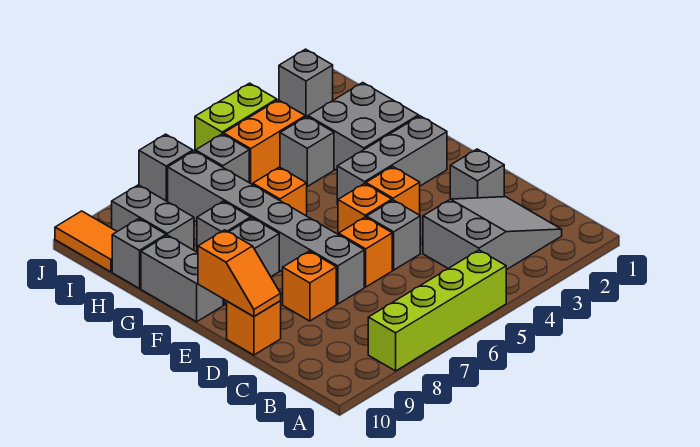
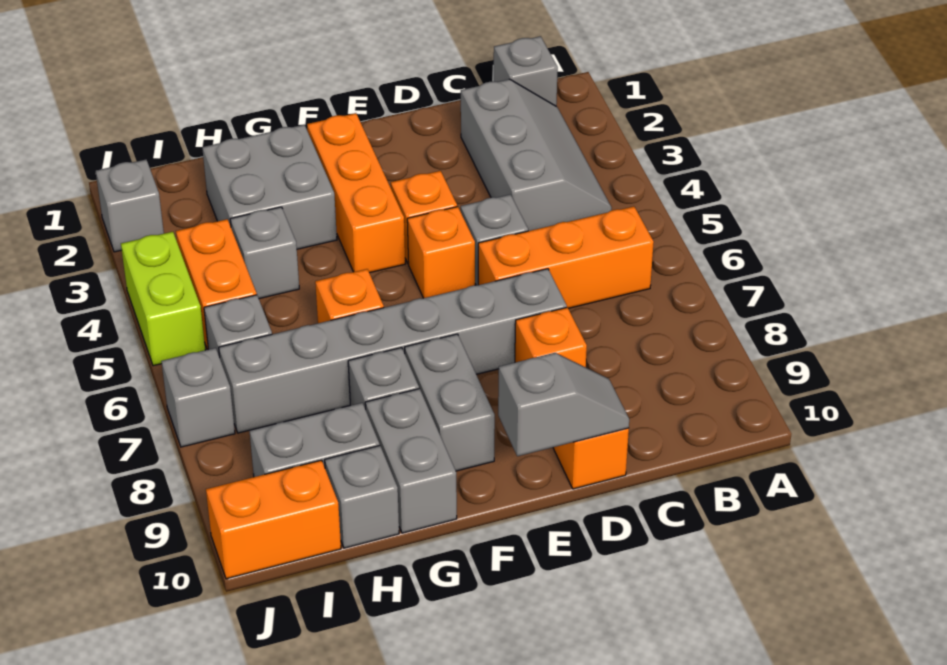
lime brick A5:A8 level 1 -> none
grey slope B2:C4 level 1 top 4 -> grey slope B2:C4 level 1 top C
grey brick D2 level 1 -> grey brick B1 level 1
orange brick D6 level 1 -> orange brick B6:D6 level 1
orange slope D10:E10 level 2 top E -> grey slope D10:E10 level 2 top E
grey brick F2:F4 level 1 -> orange brick F2:F4 level 1
grey brick F10:G10 level 1 -> grey brick G9:G10 level 1
orange tile I10:J10 level 1 -> orange brick I10:J10 level 1

